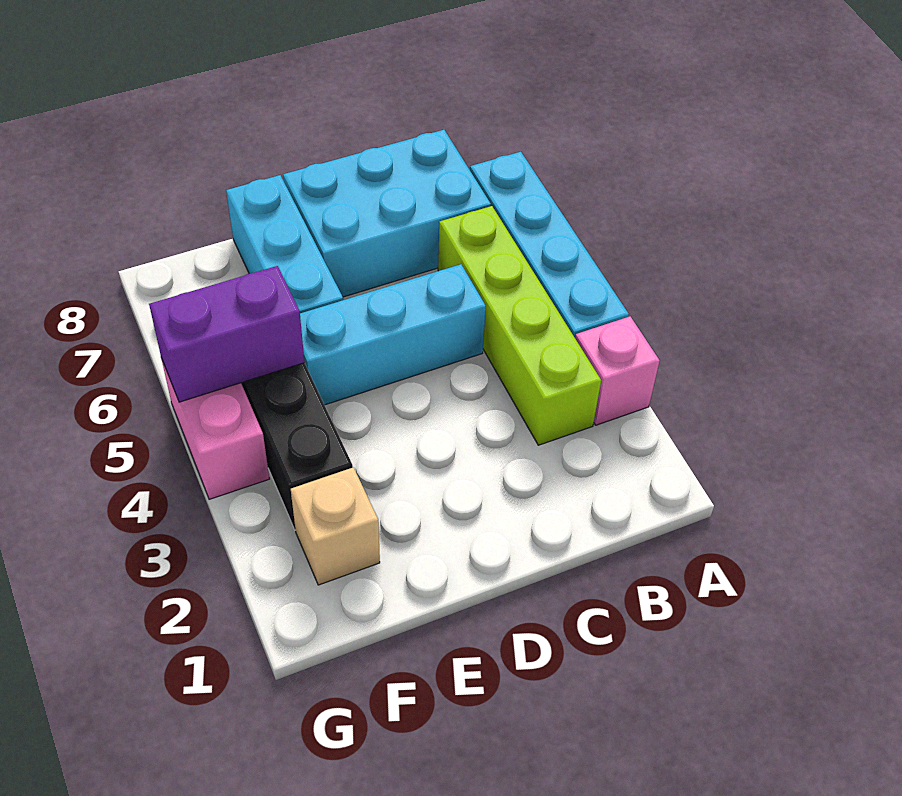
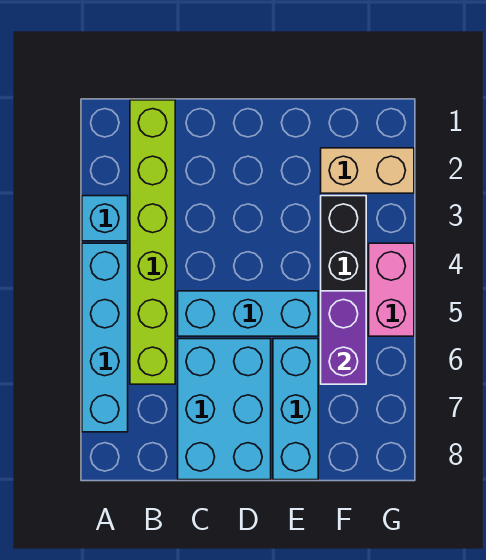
pink brick A3 level 1 -> cyan brick A3 level 1
lime brick B3:B6 level 1 -> lime brick B1:B6 level 1
cyan brick B7:D8 level 1 -> cyan brick C6:D8 level 1
tan brick F2 level 1 -> tan brick F2:G2 level 1
purple brick F5:G5 level 2 -> purple brick F5:F6 level 2

